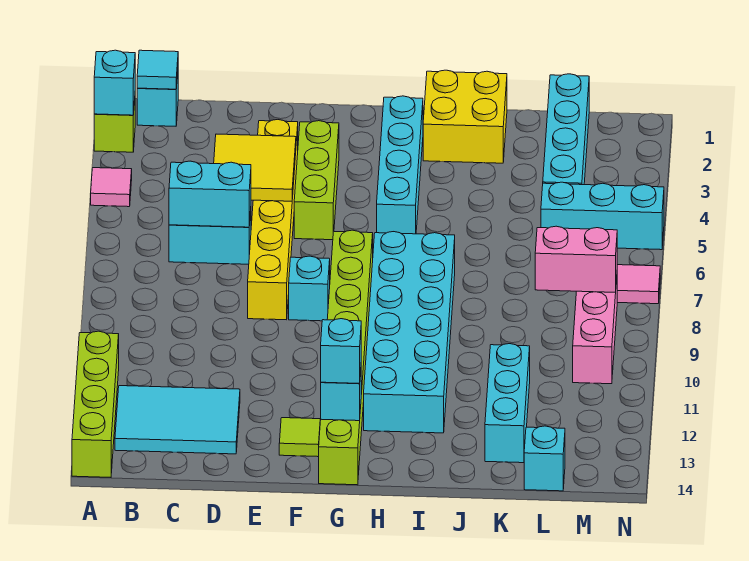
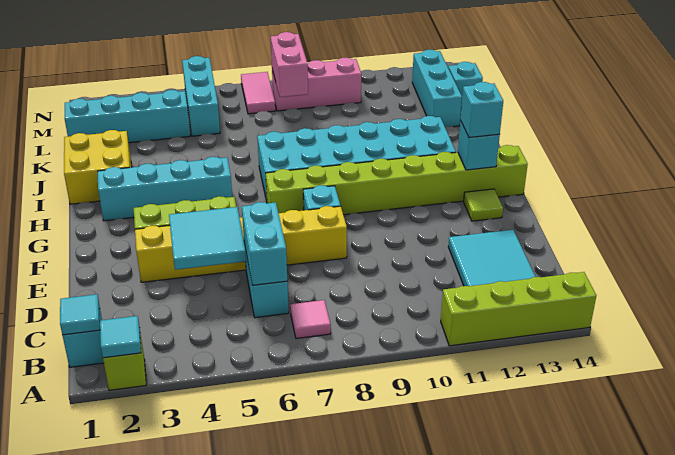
cyan brick A2 level 2 -> cyan tile A2 level 2
pink tile A4 level 1 -> pink tile B7 level 1
yellow tile D4:E5 level 2 -> cyan tile D4:E5 level 2
cyan brick K11:K13 level 1 -> cyan brick K13:M13 level 1

